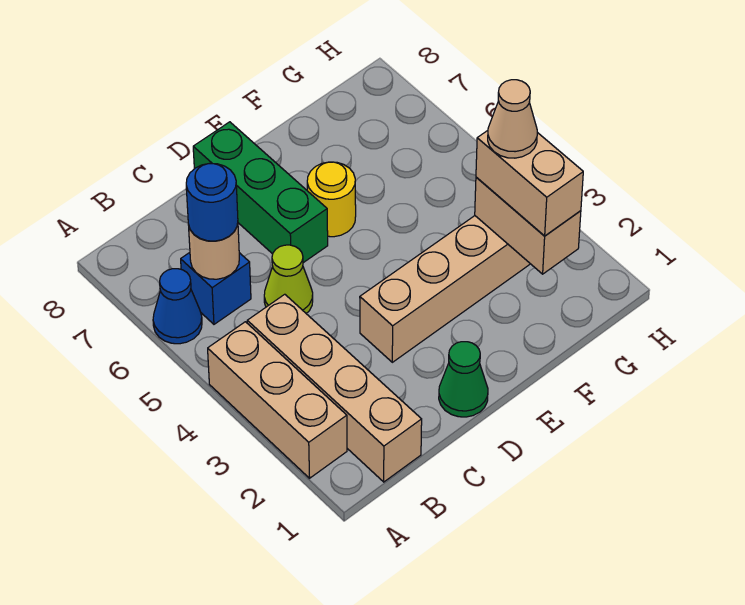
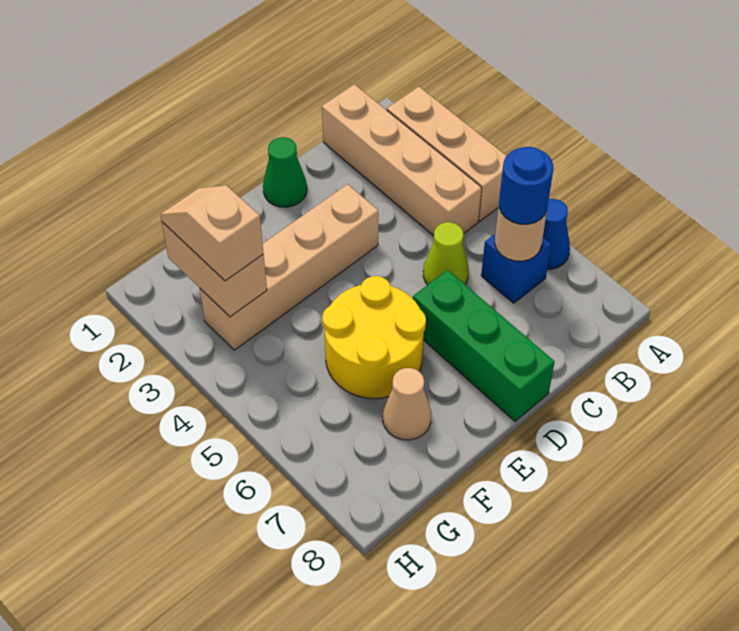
yellow round brick E6 level 1 -> yellow round brick E5:F6 level 1
tan brick G2:G3 level 3 -> tan slope G2:G3 level 3 top 3
tan cone G3 level 4 -> tan cone F7 level 1

